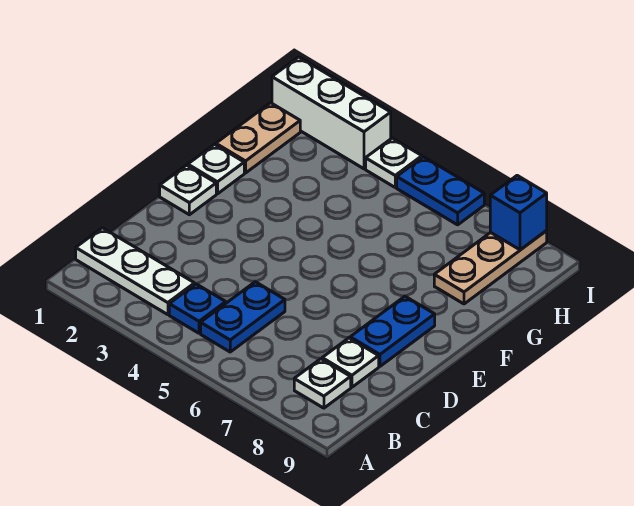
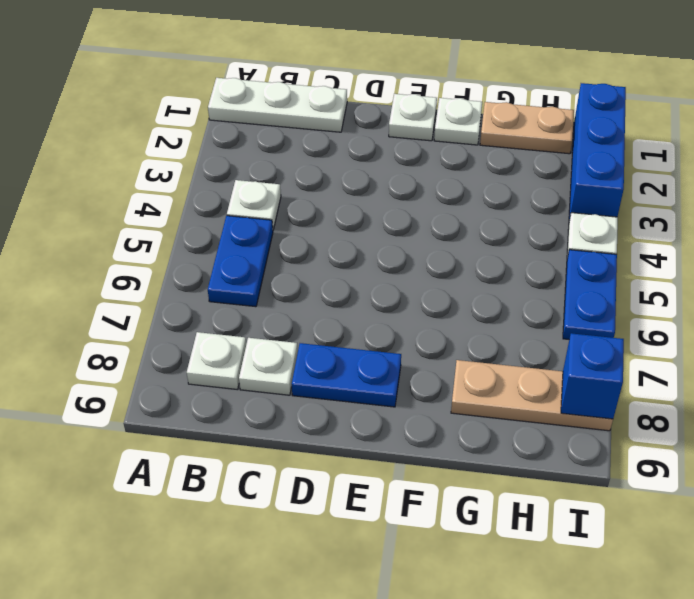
white plate B1:B3 level 1 -> white plate A1:C1 level 1
blue plate B4 level 1 -> white plate B4 level 1
blue plate B5:C5 level 1 -> blue plate B5:B6 level 1
white brick I1:I3 level 1 -> blue brick I1:I3 level 1

